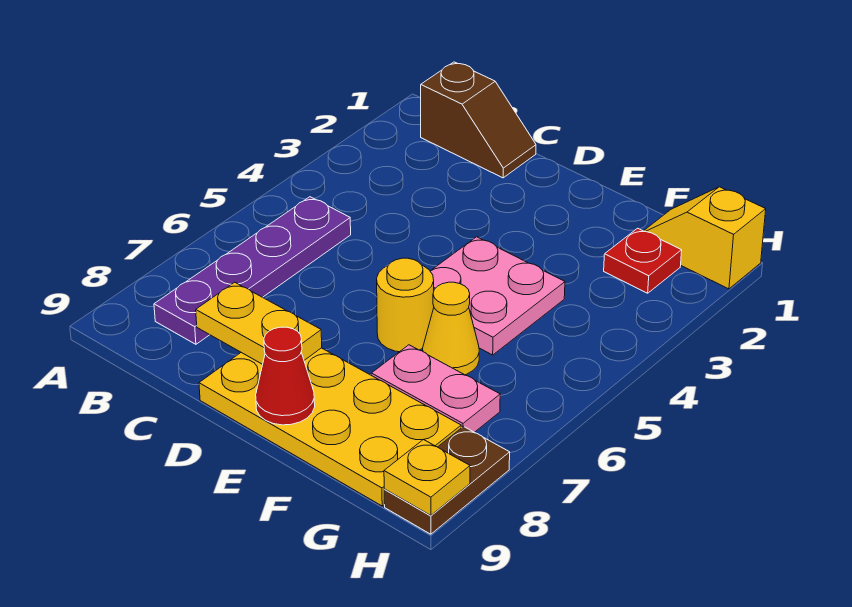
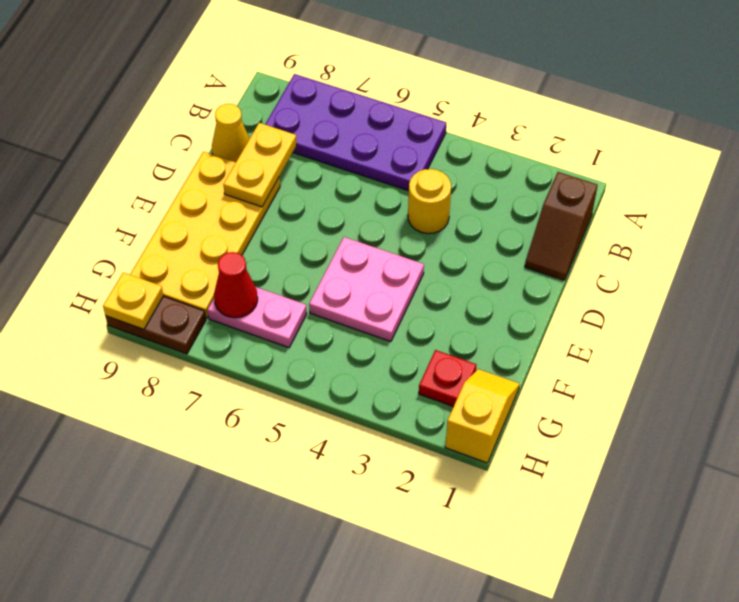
purple plate B5:B8 level 1 -> purple plate A5:B8 level 1
yellow round brick E6 level 1 -> yellow round brick C4 level 1
red cone E9 level 2 -> red cone G7 level 2
yellow cone F6 level 1 -> yellow cone C9 level 1
pink plate F7:G7 level 1 -> pink plate G6:G7 level 1

